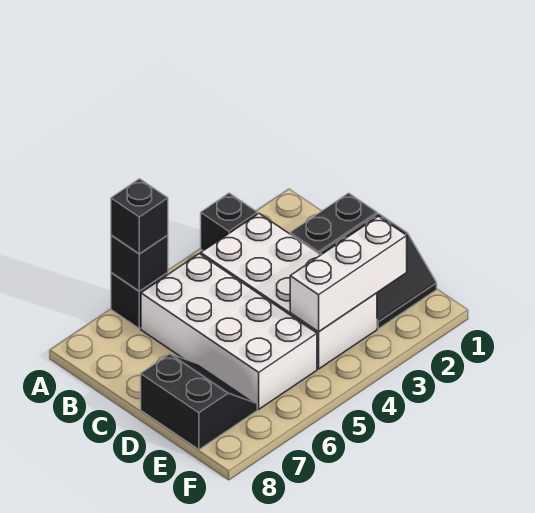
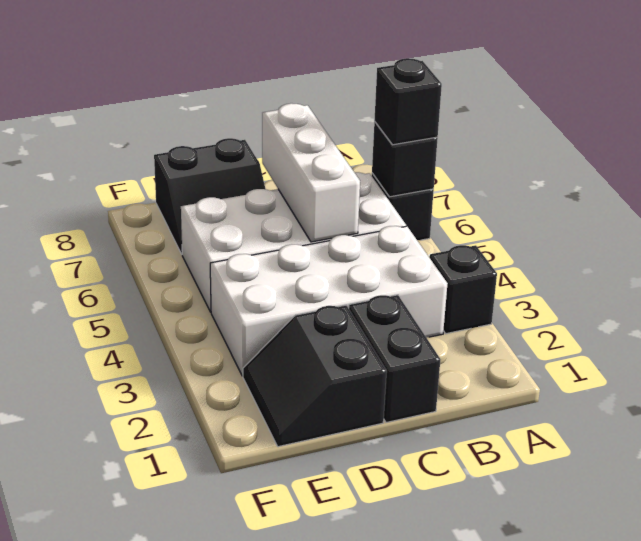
white brick E2:E4 level 2 -> white brick C5:C7 level 2

